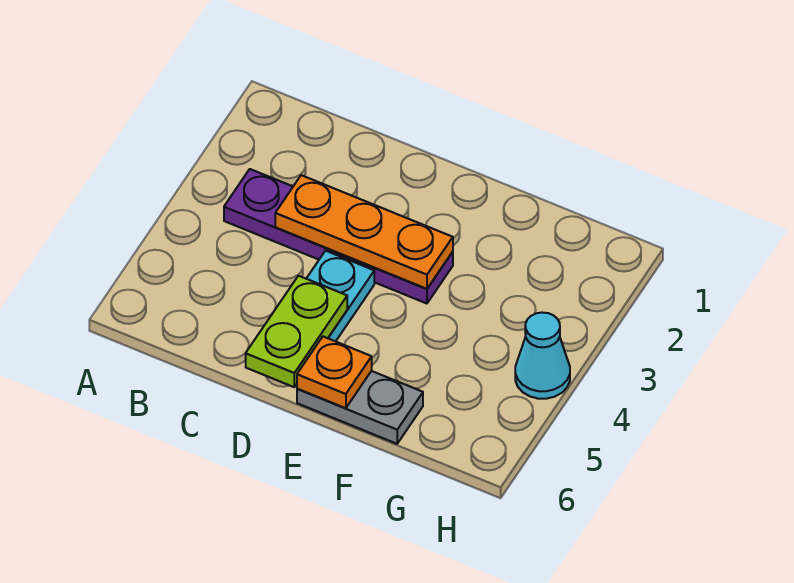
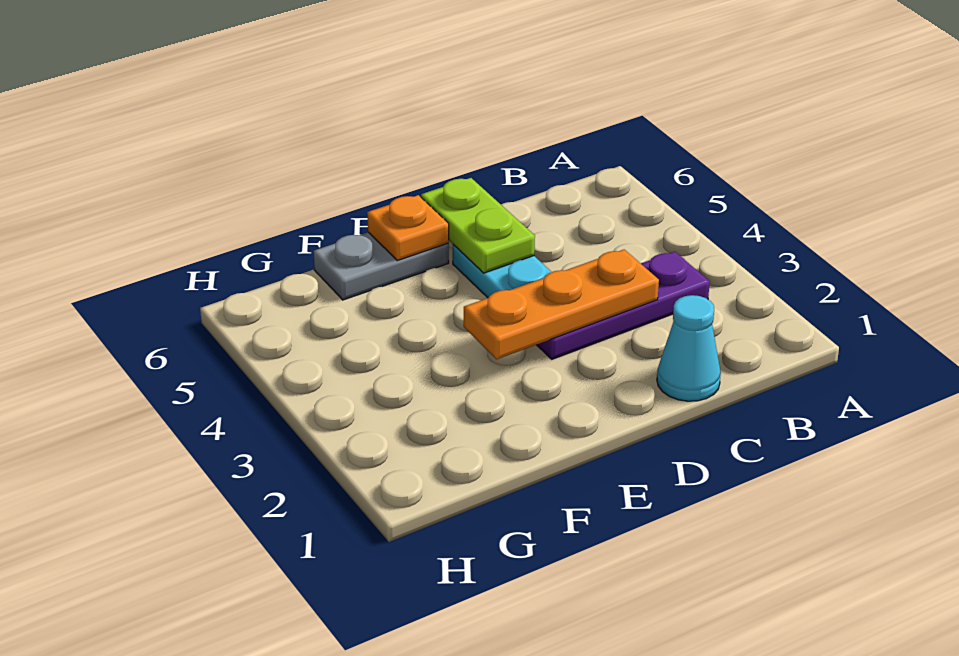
purple plate B3:E3 level 1 -> purple plate B3:D3 level 1
cyan cone H4 level 1 -> cyan cone C1 level 1

